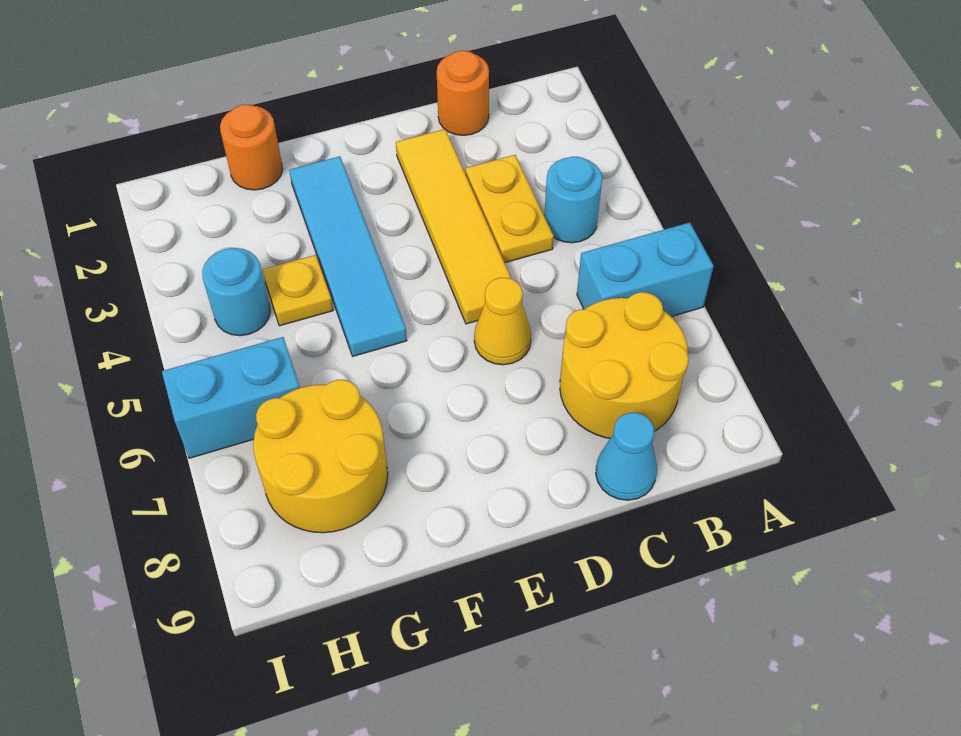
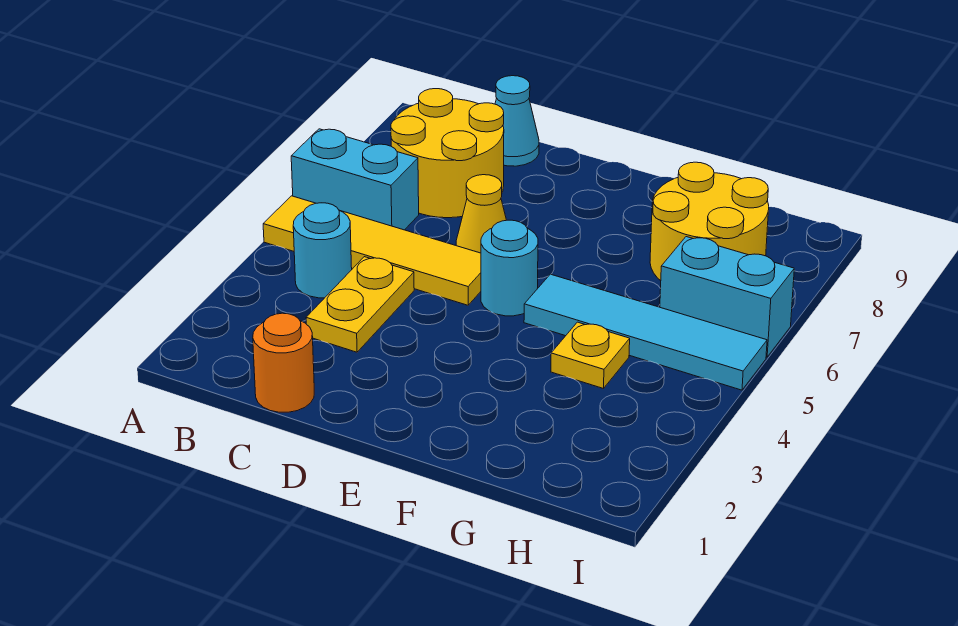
yellow tile D2:D5 level 1 -> yellow tile A5:D5 level 1
cyan tile F2:F5 level 1 -> cyan tile F5:I5 level 1
orange round brick G1 level 1 -> none
cyan round brick H4 level 1 -> cyan round brick E5 level 1

